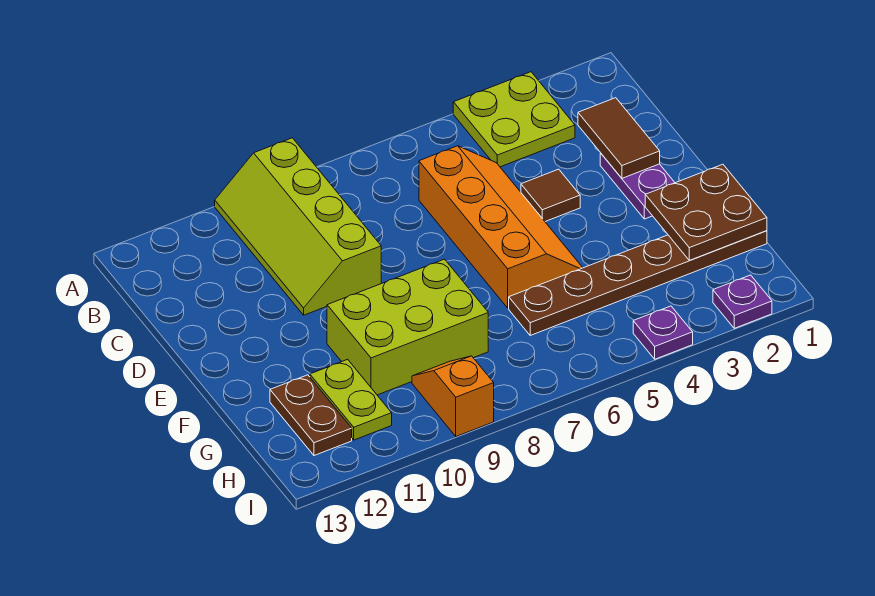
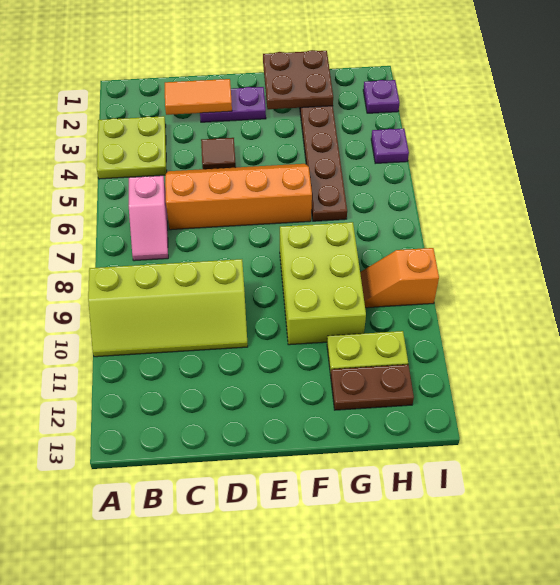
none -> pink slope B6:B7 level 1 top 6
brown tile C2:D2 level 2 -> orange tile C2:D2 level 2

